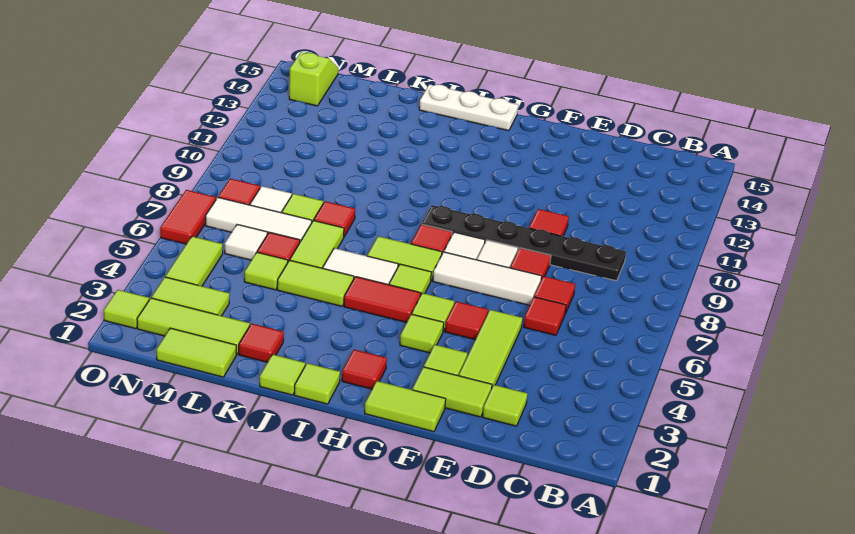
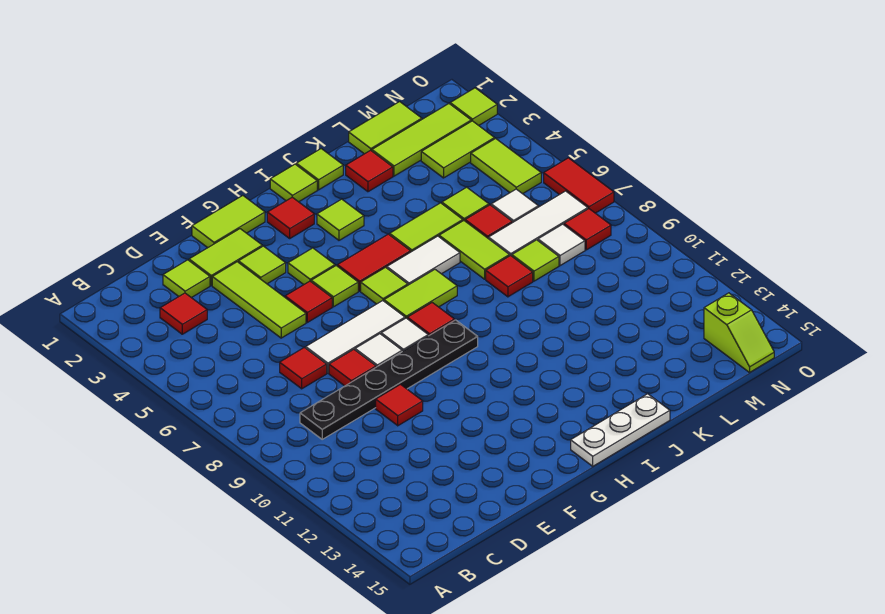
red tile D6 level 1 -> red tile C3 level 1
none -> lime tile I3 level 1

